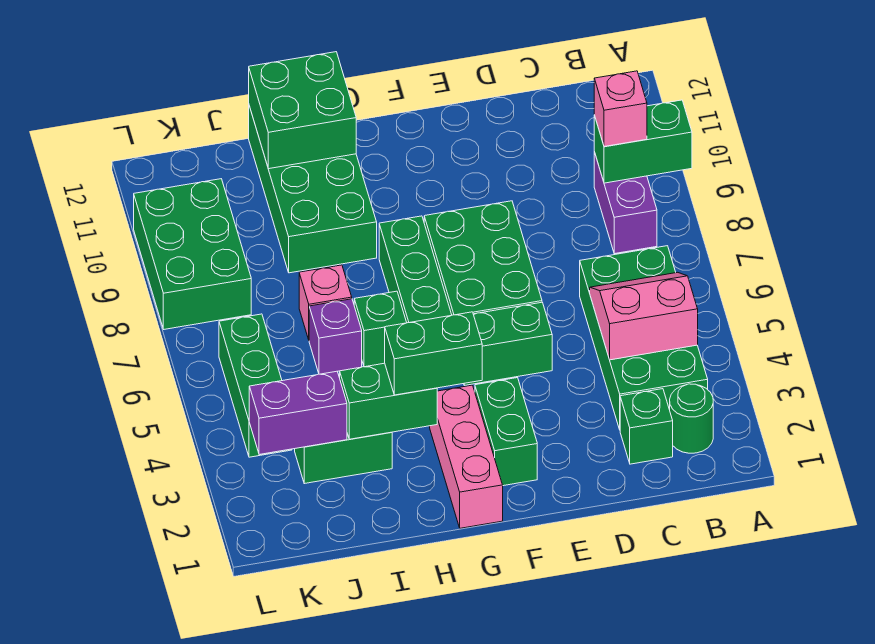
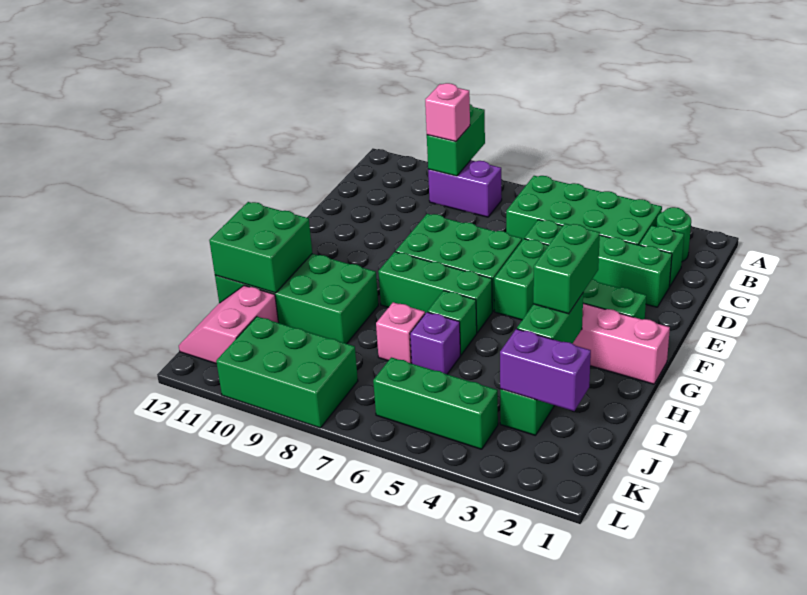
pink slope B4:C5 level 2 top 4 -> pink slope J11:K12 level 1 top 11
none -> green brick D2:D5 level 1
purple brick J3:K3 level 2 -> purple brick J2:J3 level 2

